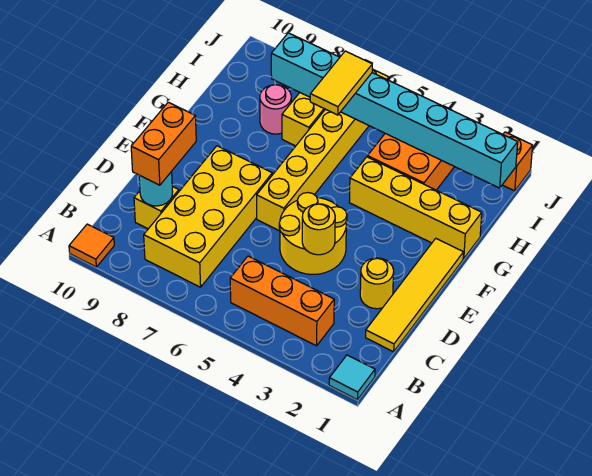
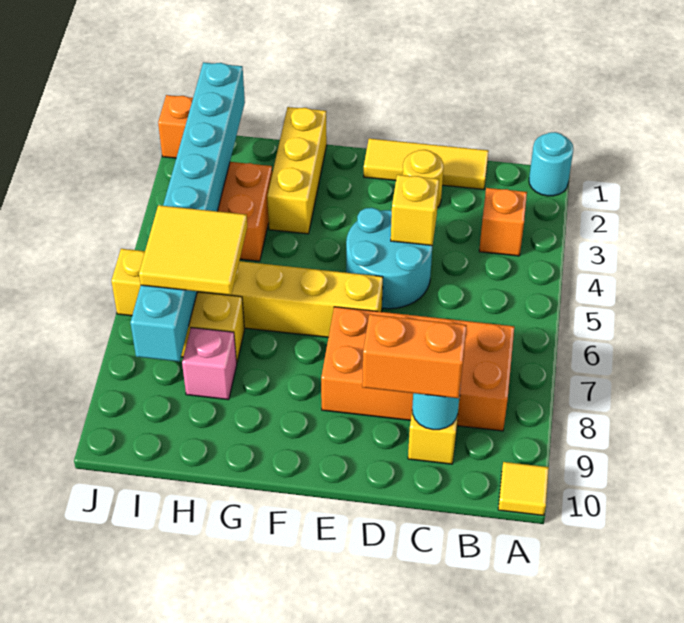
cyan tile A1 level 1 -> cyan round brick A1 level 1
orange tile A10 level 1 -> yellow tile A10 level 1
orange brick B3:B5 level 1 -> orange brick B3 level 1
yellow brick B7:E8 level 1 -> orange brick B7:E8 level 1
yellow tile C1:F1 level 1 -> yellow tile C1:E1 level 1
yellow round brick D4:E5 level 1 -> cyan round brick D4:E5 level 1
yellow round brick D4 level 2 -> yellow brick D4 level 2
yellow brick G1:G4 level 1 -> yellow brick G1:G3 level 1
yellow tile H6:I6 level 3 -> yellow tile H6:I7 level 3
pink round brick H8 level 1 -> pink brick H8 level 1

